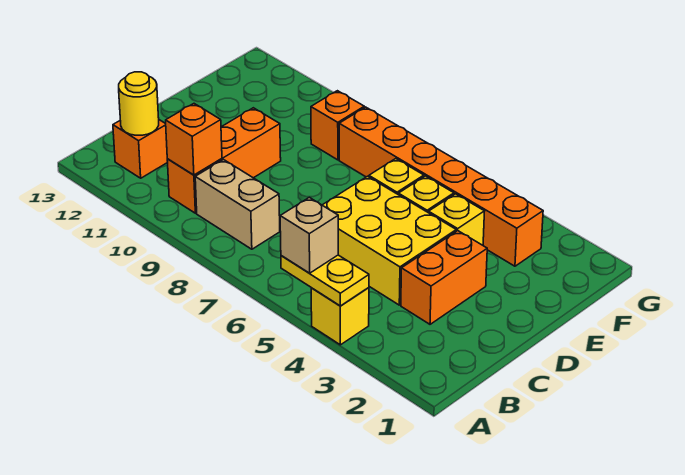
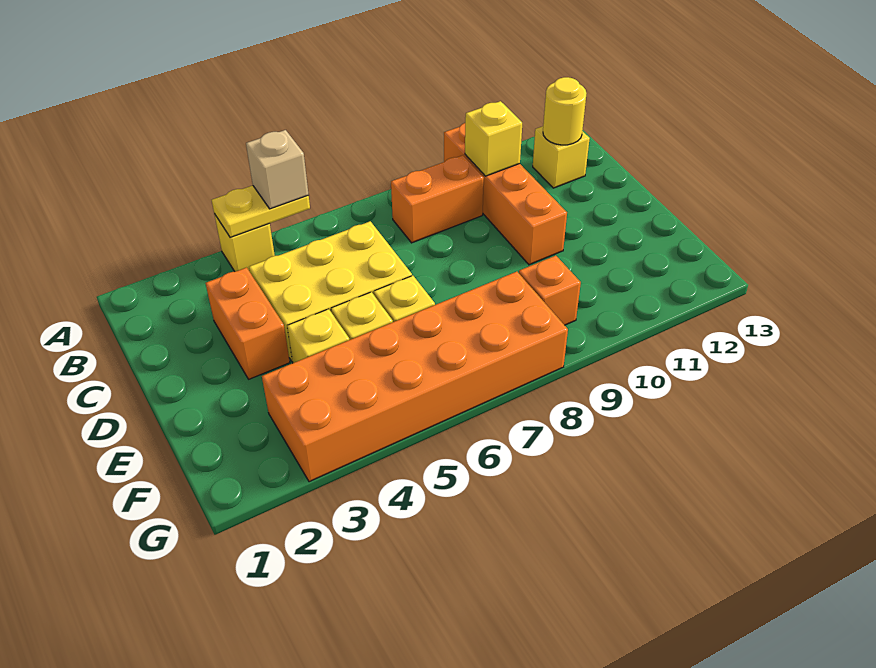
tan brick B8:B9 level 1 -> orange brick B8:B9 level 1
orange brick B10:D10 level 1 -> orange brick A10:D10 level 1
orange brick B10 level 2 -> yellow brick B10 level 2
orange brick B12 level 1 -> yellow brick B12 level 1
orange brick F3:F8 level 1 -> orange brick F3:G8 level 1

